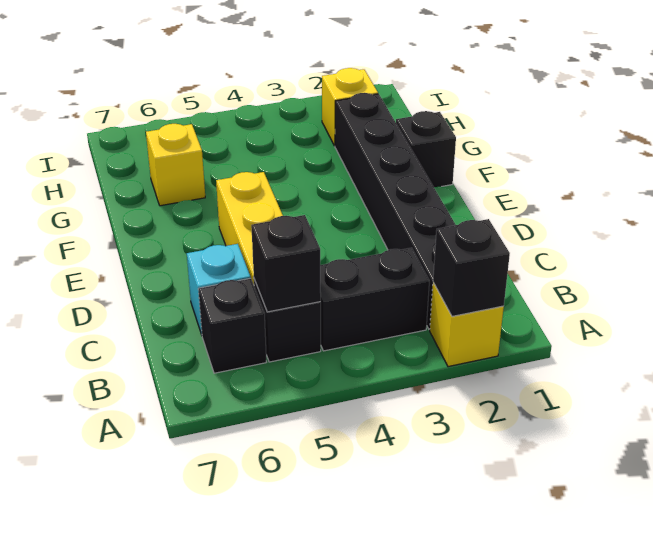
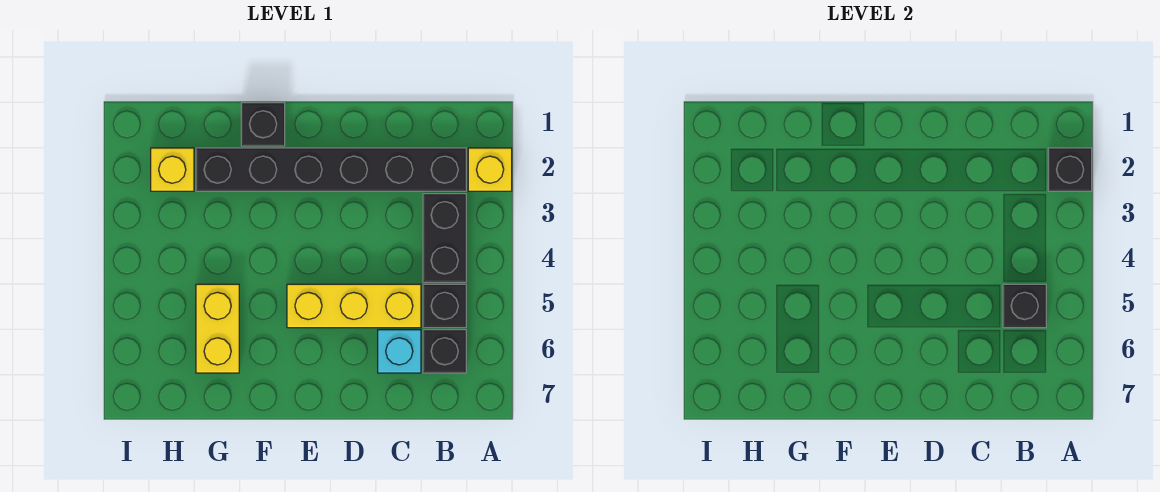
yellow brick G6 level 1 -> yellow brick G5:G6 level 1

